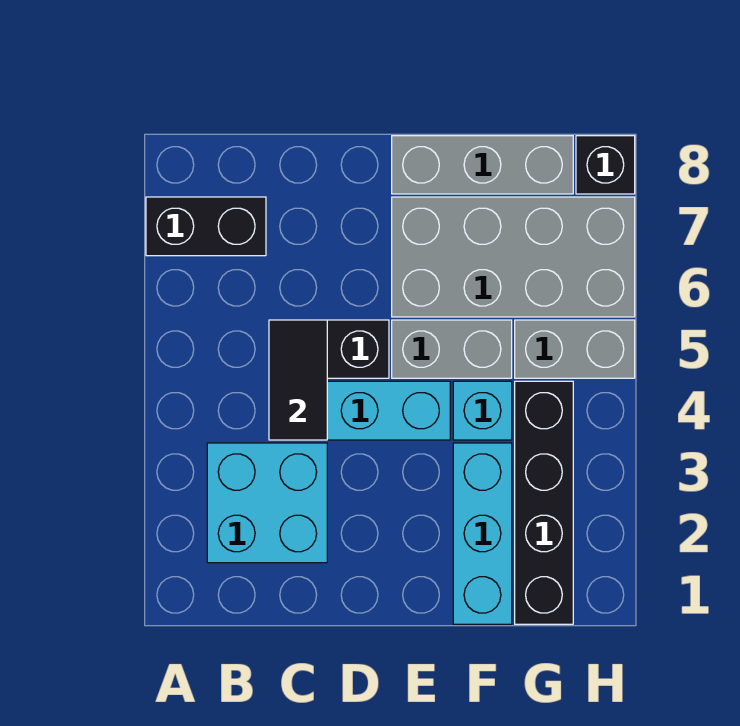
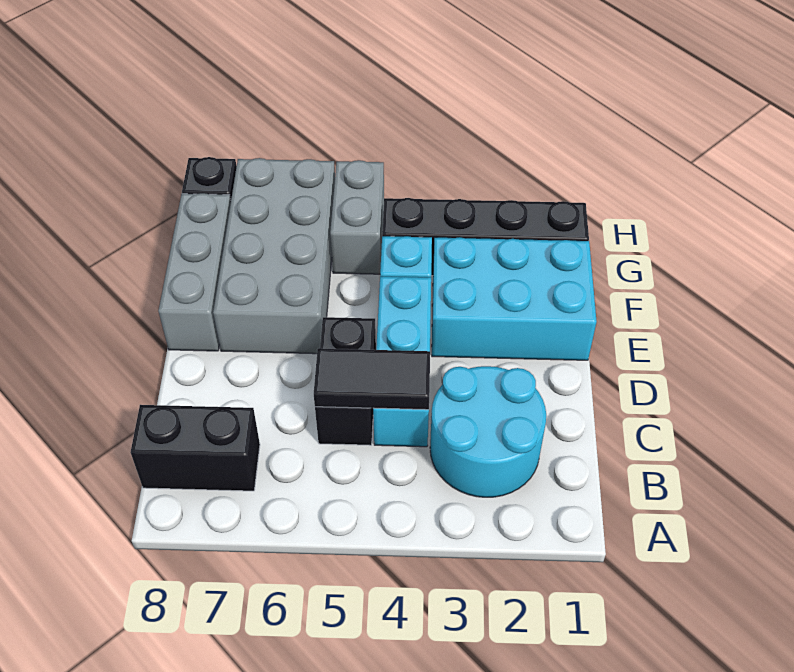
black brick A7:B7 level 1 -> black brick B7:B8 level 1
cyan brick B2:C3 level 1 -> cyan round brick B2:C3 level 1
grey brick E5:F5 level 1 -> none
cyan brick F1:F3 level 1 -> cyan brick E1:F3 level 1

